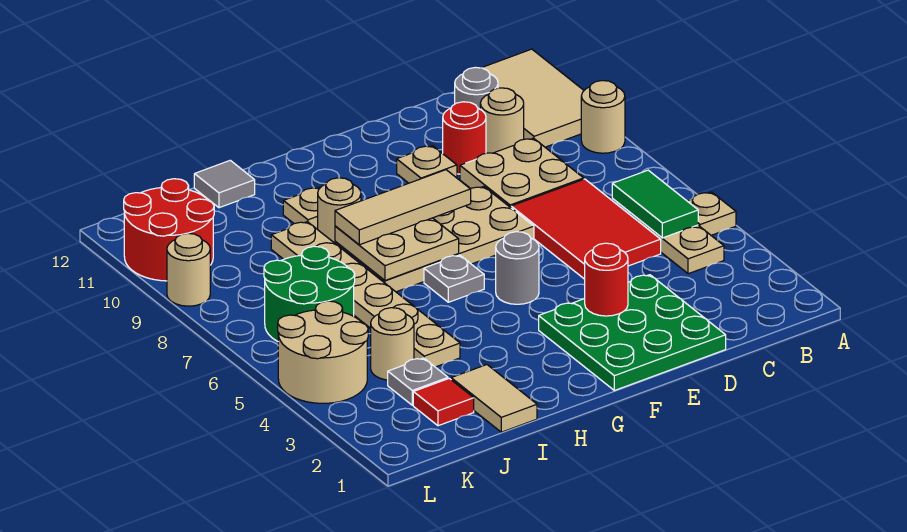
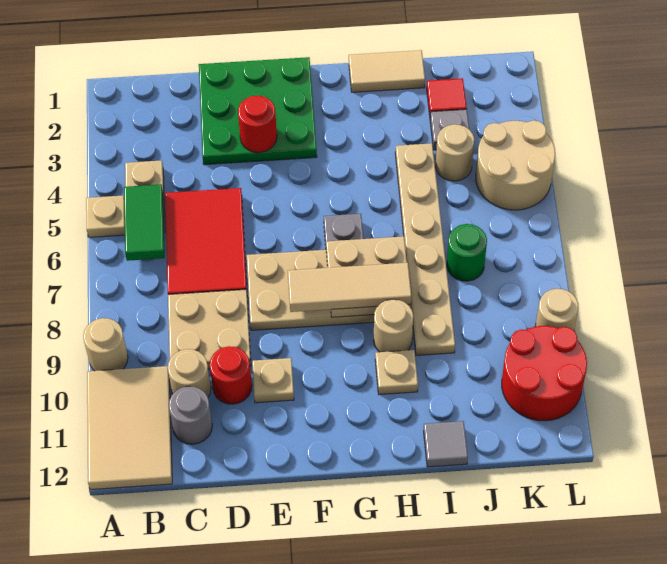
grey round brick F5 level 1 -> none
tan tile I1:I2 level 1 -> tan tile H1:I1 level 1
green round brick J6:K7 level 1 -> green round brick J7 level 1

